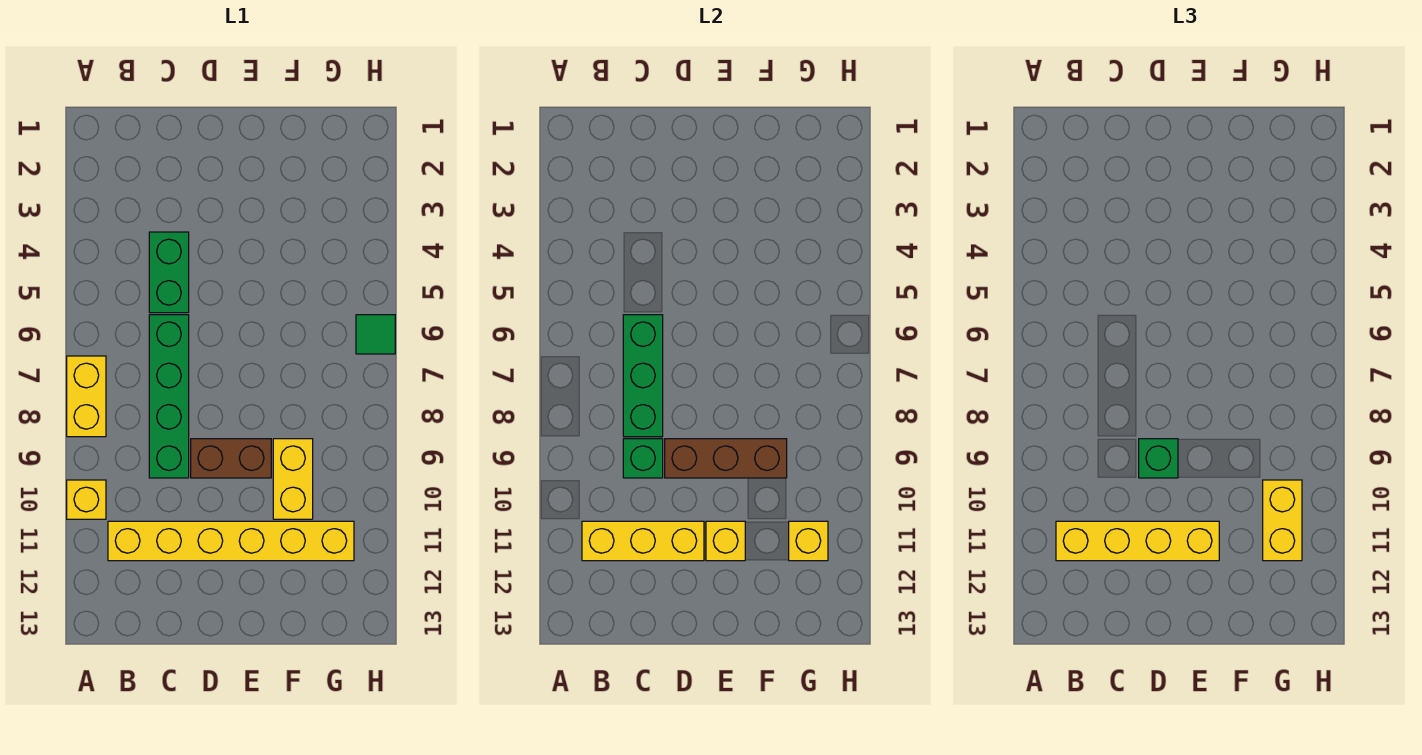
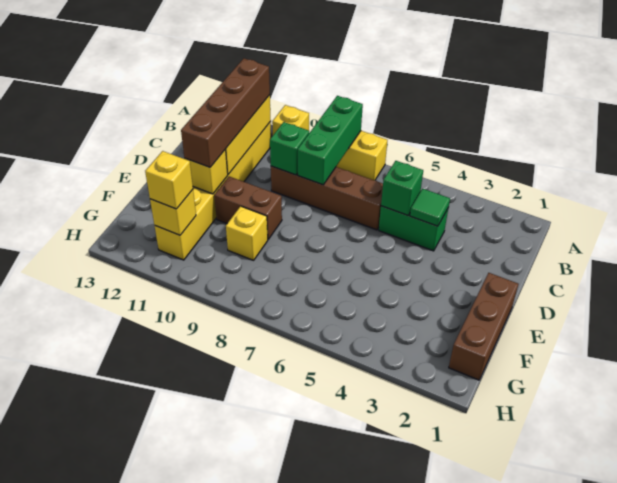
yellow brick B11:E11 level 3 -> brown brick B11:E11 level 3
green brick C6:C9 level 1 -> brown brick C6:C9 level 1
green brick C6:C8 level 2 -> green brick A8:C8 level 2
brown brick D9:E9 level 1 -> brown brick E9:E10 level 1
brown brick D9:F9 level 2 -> brown brick E1:G1 level 1
green brick D9 level 3 -> green brick C5 level 2
yellow brick F9:F10 level 1 -> yellow brick F9 level 1
yellow brick G10:G11 level 3 -> yellow brick G11 level 3
green tile H6 level 1 -> green tile C4 level 2

